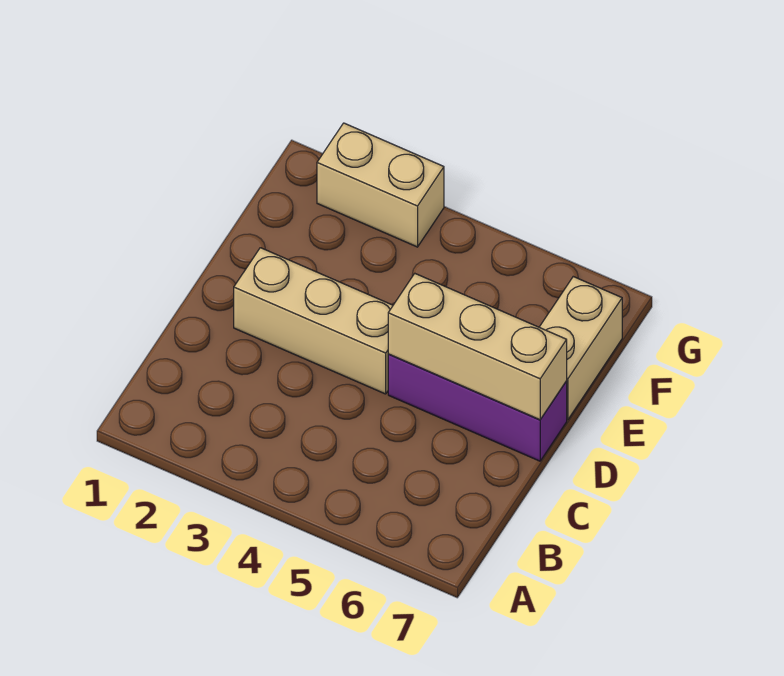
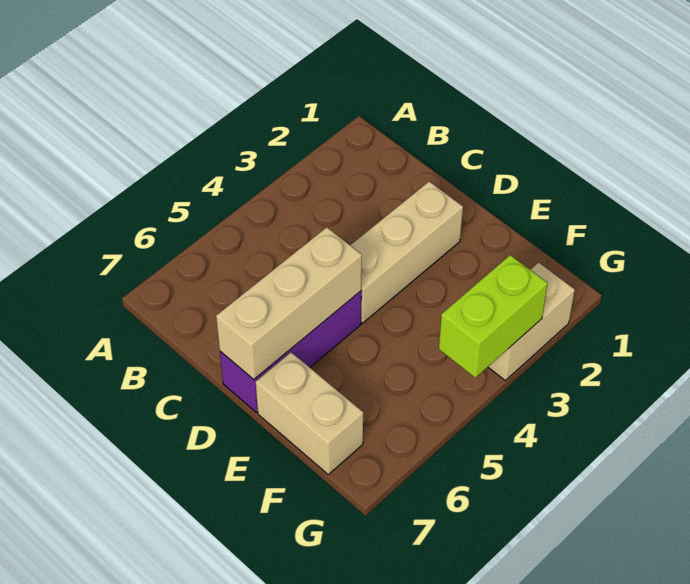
none -> lime brick G3:G4 level 2

